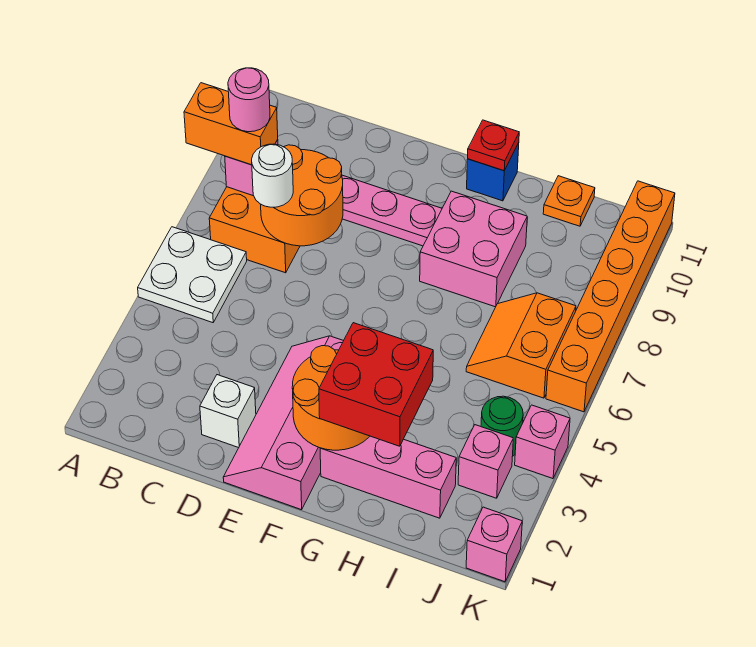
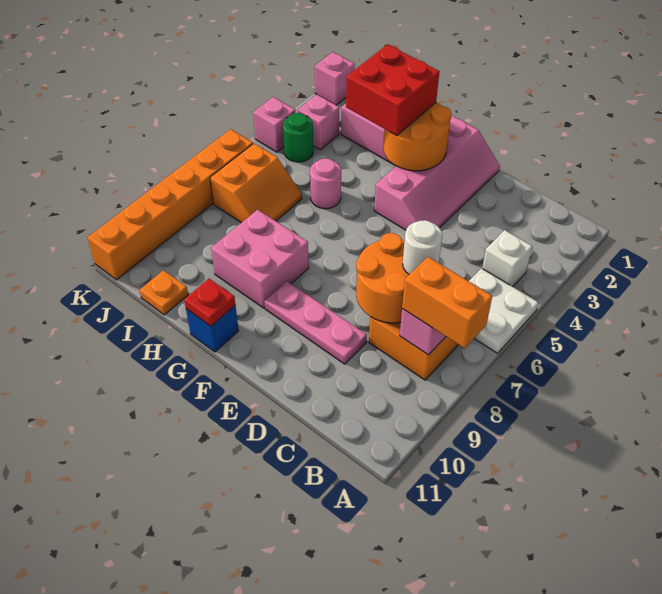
pink round brick B8 level 4 -> pink round brick H5 level 1
white brick D2 level 1 -> white brick B4 level 1

